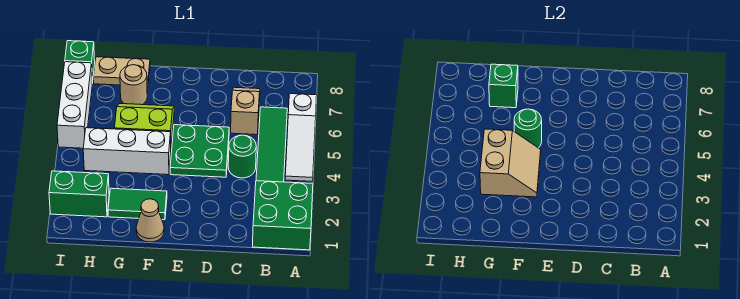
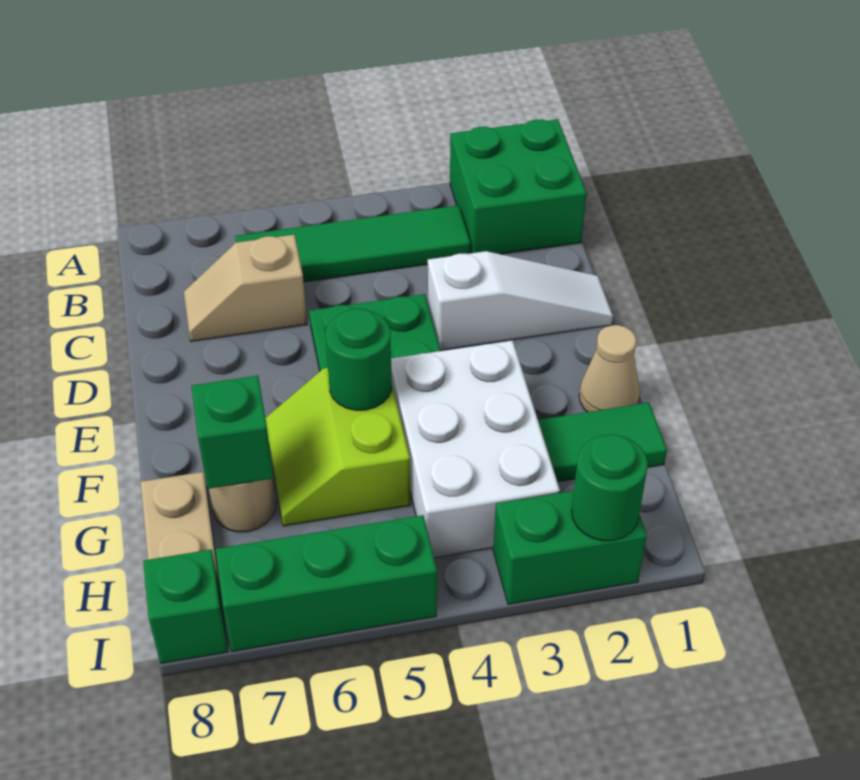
white slope A4:A6 level 1 top 6 -> white slope D1:D3 level 1 top 3
green round brick C4 level 1 -> green round brick I2 level 2
green tile F2:G2 level 1 -> green tile G1:G2 level 1
tan slope F3:G4 level 2 top G -> none
white brick F4:H4 level 1 -> white brick F3:H4 level 1
green brick H2:I2 level 1 -> green brick I2:I3 level 1
white brick I5:I7 level 1 -> green brick I5:I7 level 1

